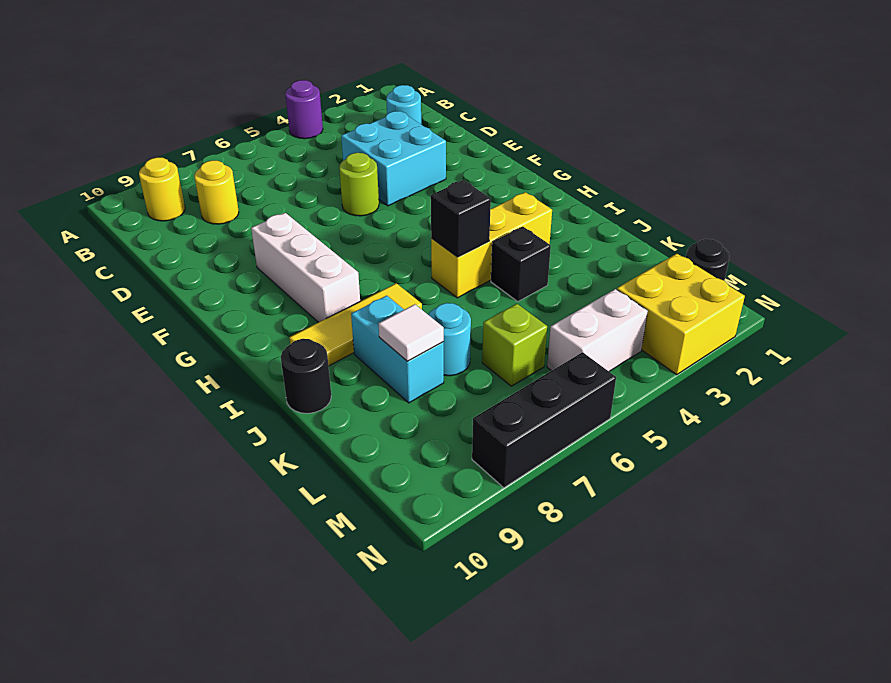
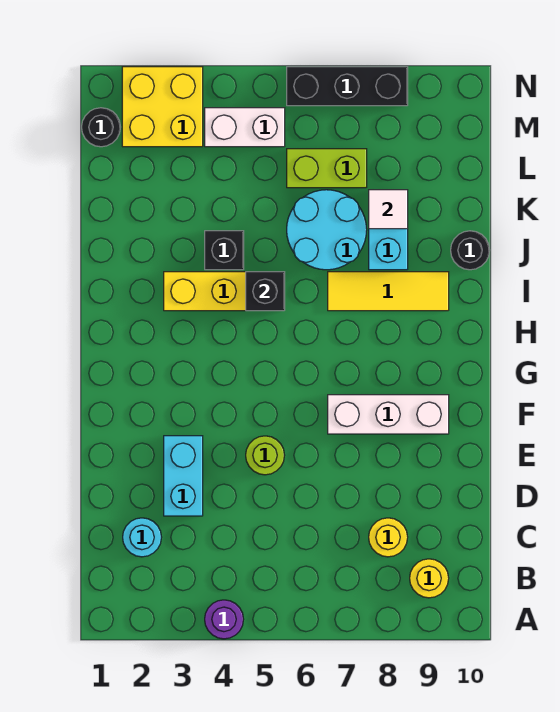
cyan brick D3:E4 level 1 -> cyan brick D3:E3 level 1
white brick F8:H8 level 1 -> white brick F7:F9 level 1
cyan round brick K7 level 1 -> cyan round brick J6:K7 level 1
lime brick L6 level 1 -> lime brick L6:L7 level 1

